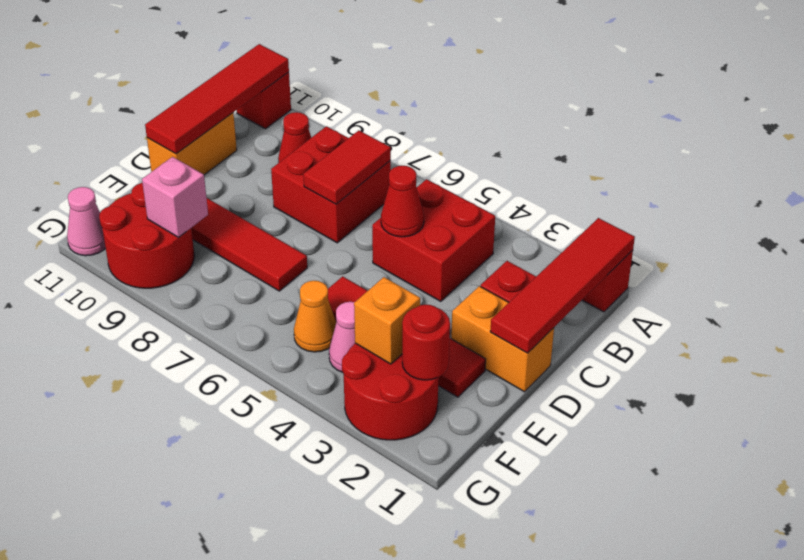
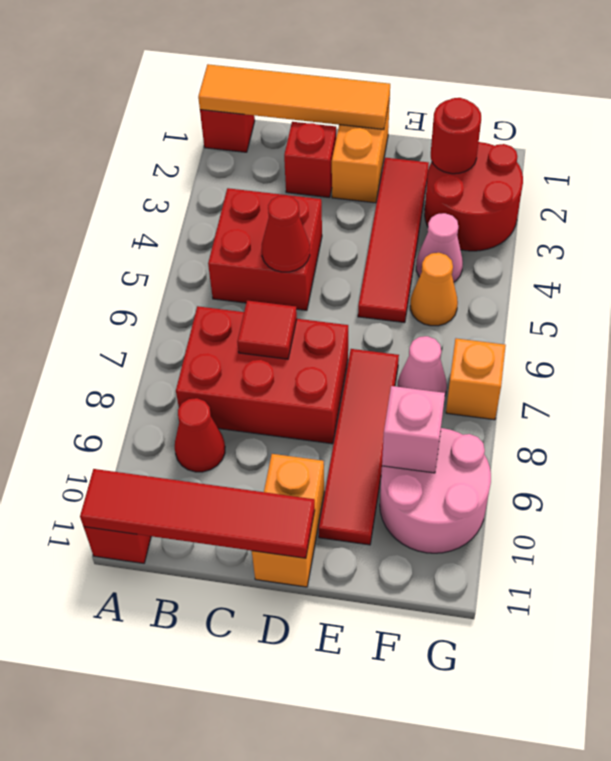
red tile A1:D1 level 2 -> orange tile A1:D1 level 2
red brick B7:C8 level 1 -> red brick B7:D8 level 1
red tile B7:C7 level 2 -> red tile C7 level 2
orange brick C11:D11 level 1 -> orange brick D10:D11 level 1
orange brick F3 level 2 -> orange brick G7 level 1
red round brick F9:G10 level 1 -> pink round brick F9:G10 level 1
pink cone G11 level 1 -> pink cone F7 level 1

